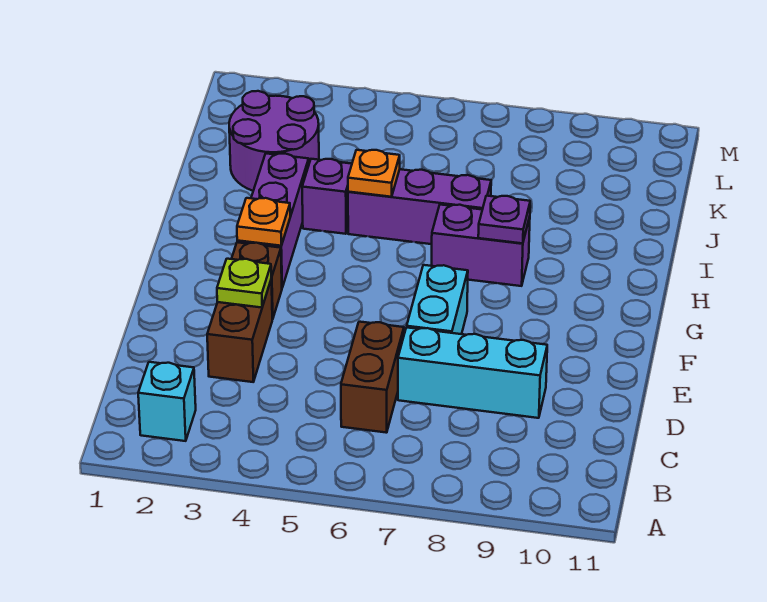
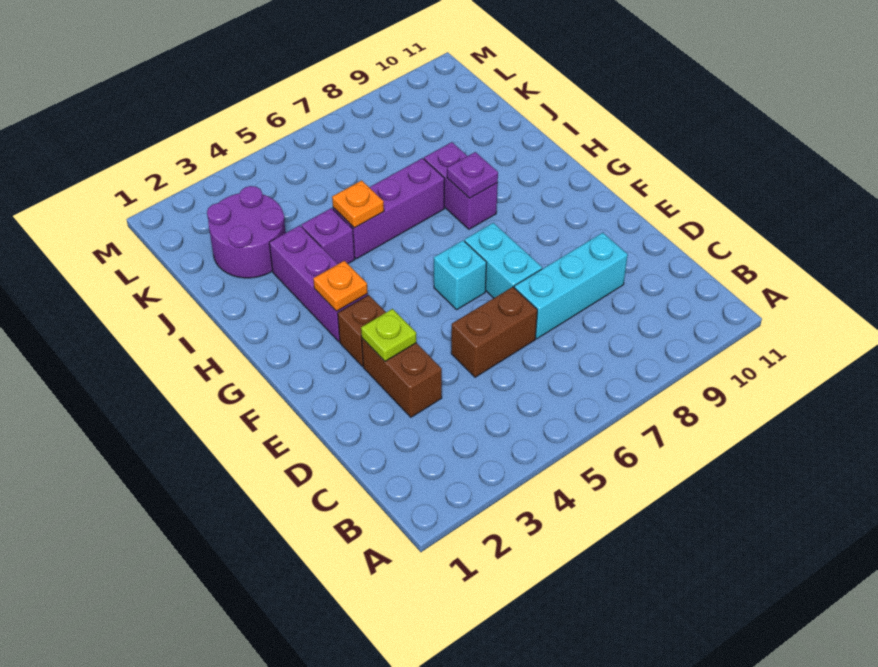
cyan brick B2 level 1 -> cyan brick F6 level 1
brown brick C6:D6 level 1 -> brown brick D5:D6 level 1
purple brick H7:H8 level 1 -> purple brick H8:I8 level 1

